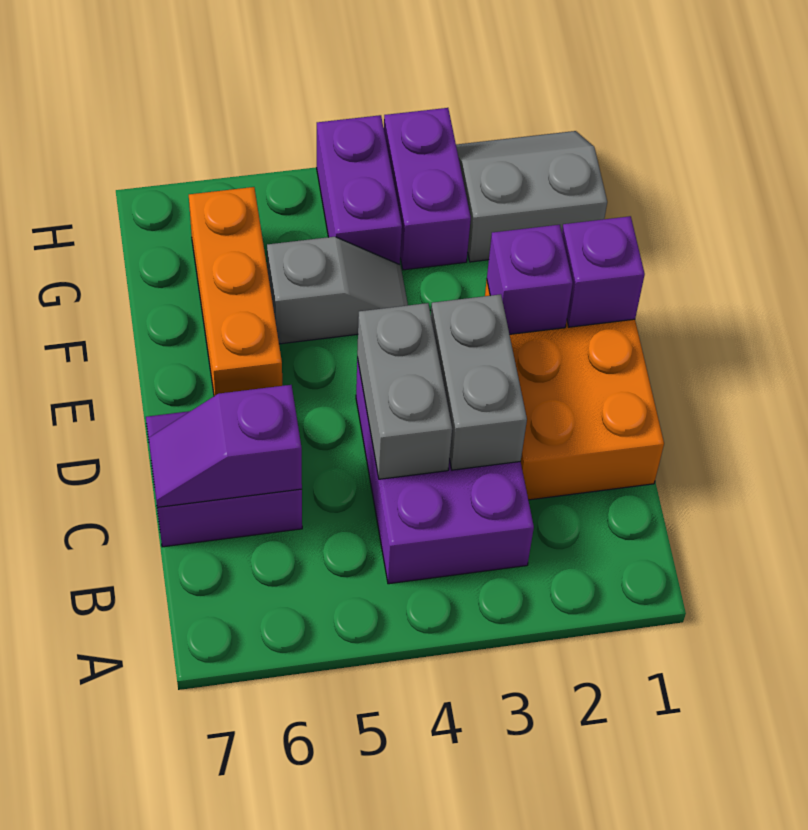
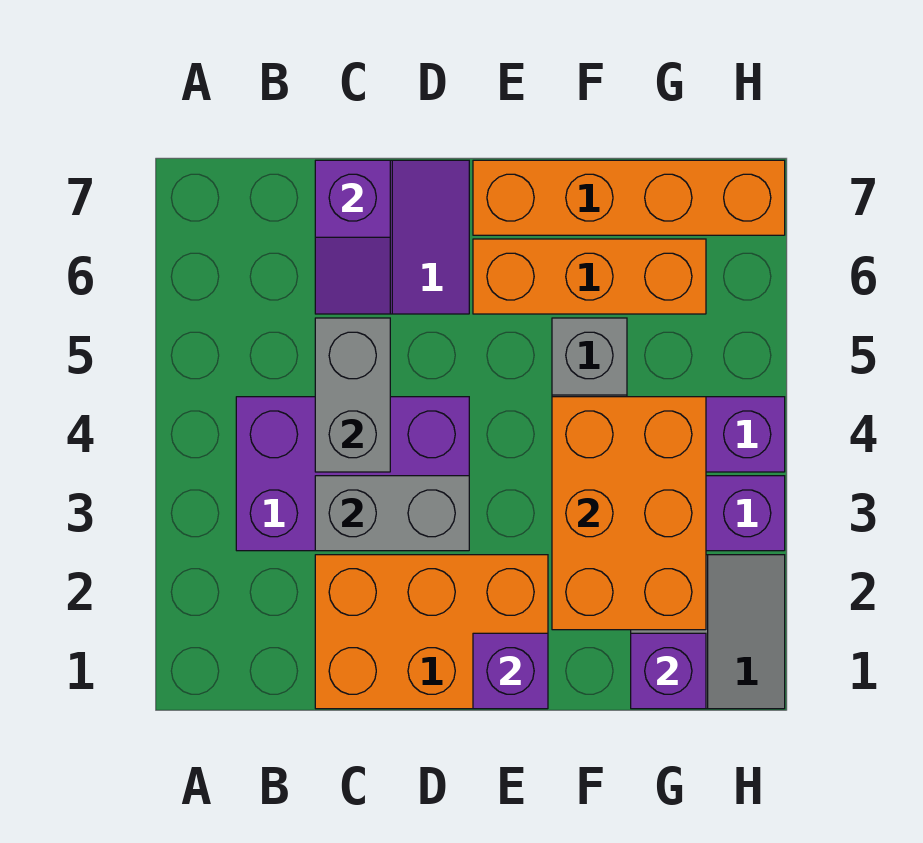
grey brick C4:D4 level 2 -> grey brick C4:C5 level 2
purple slope C6:C7 level 2 top 6 -> purple slope C6:C7 level 2 top 7
purple brick E2 level 2 -> purple brick G1 level 2
none -> orange brick E7:H7 level 1
none -> orange brick F2:G4 level 2

